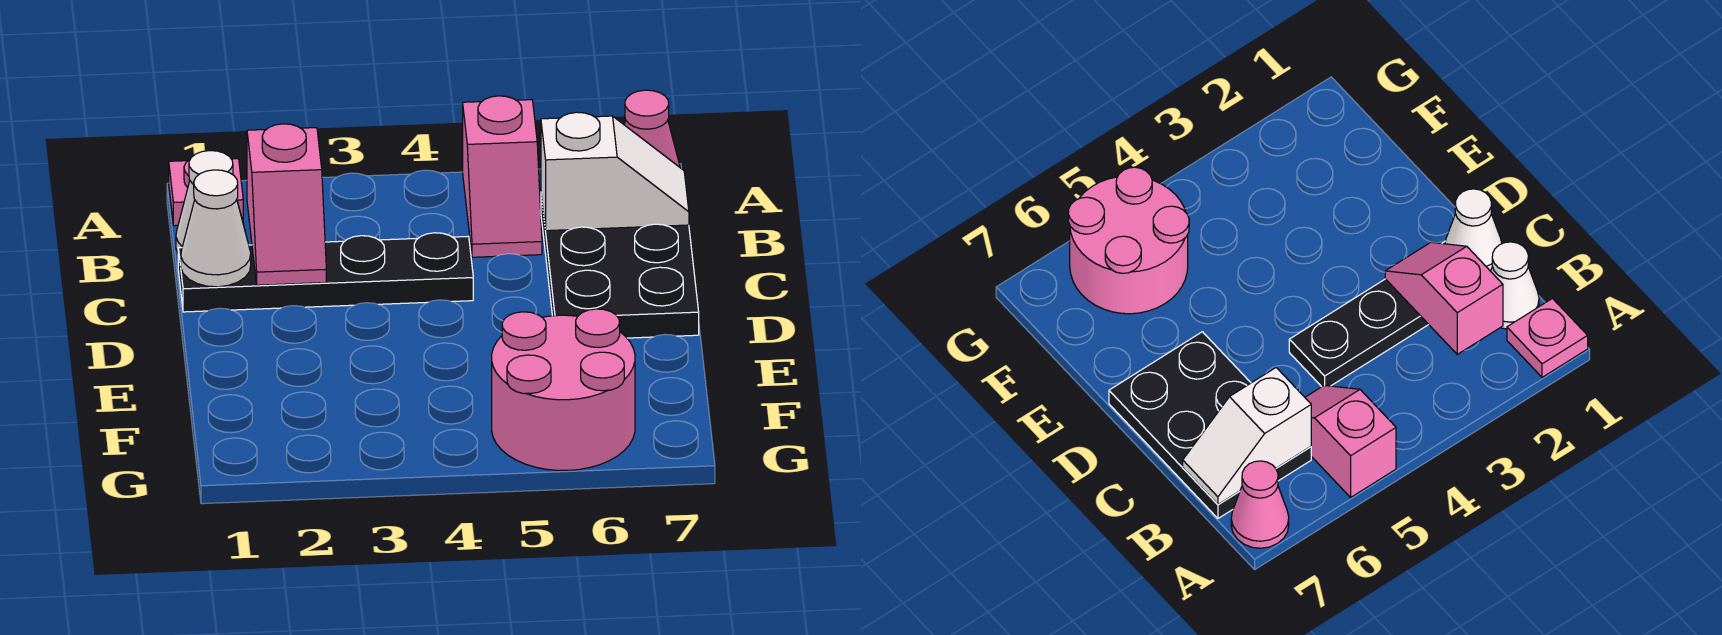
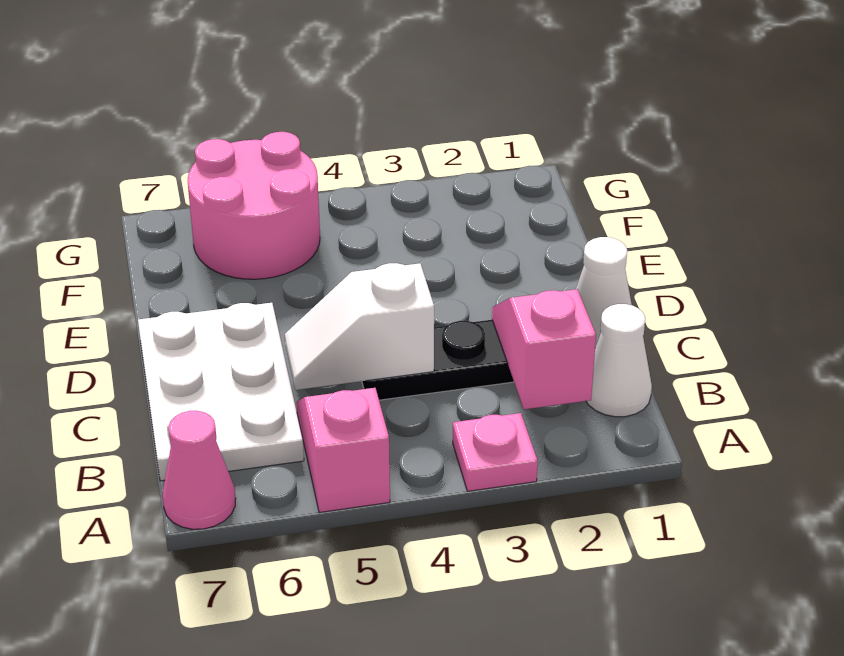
pink plate A1 level 1 -> pink plate A3 level 1
black plate B6:D7 level 1 -> white plate B6:D7 level 1
white slope B6:B7 level 2 top 6 -> white slope C4:C5 level 2 top 4

